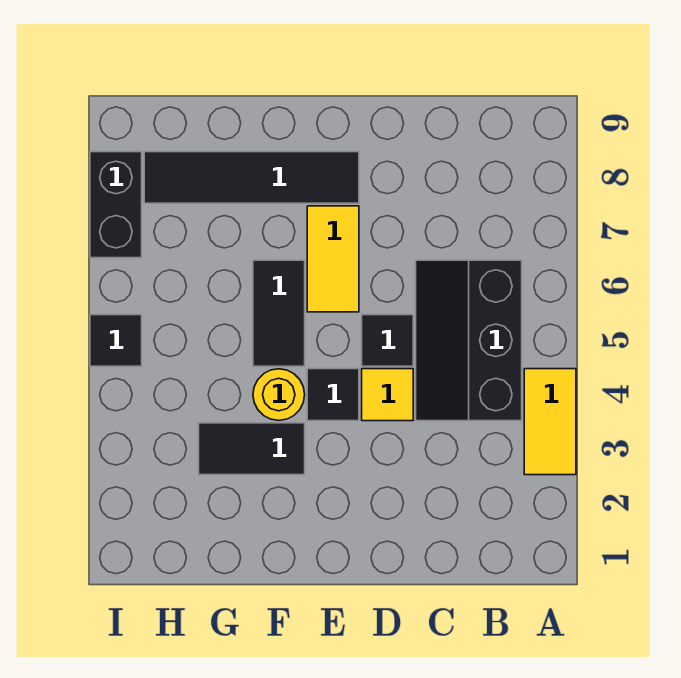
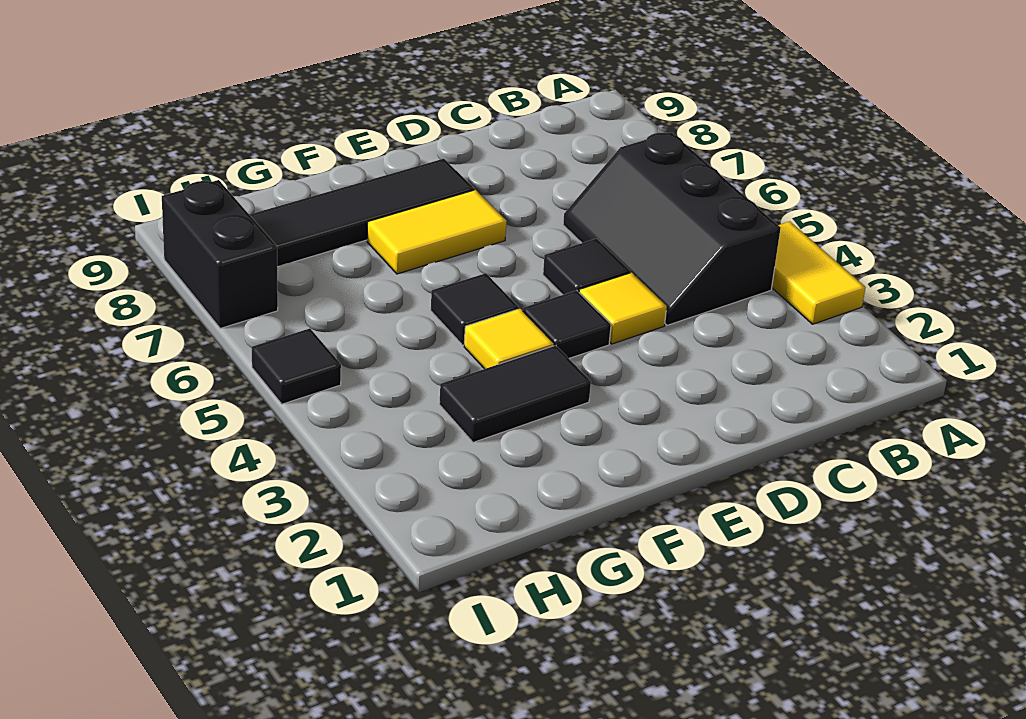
yellow tile E6:E7 level 1 -> yellow tile E7:F7 level 1
yellow round brick F4 level 1 -> yellow tile F4 level 1
black tile F5:F6 level 1 -> black tile F5 level 1

